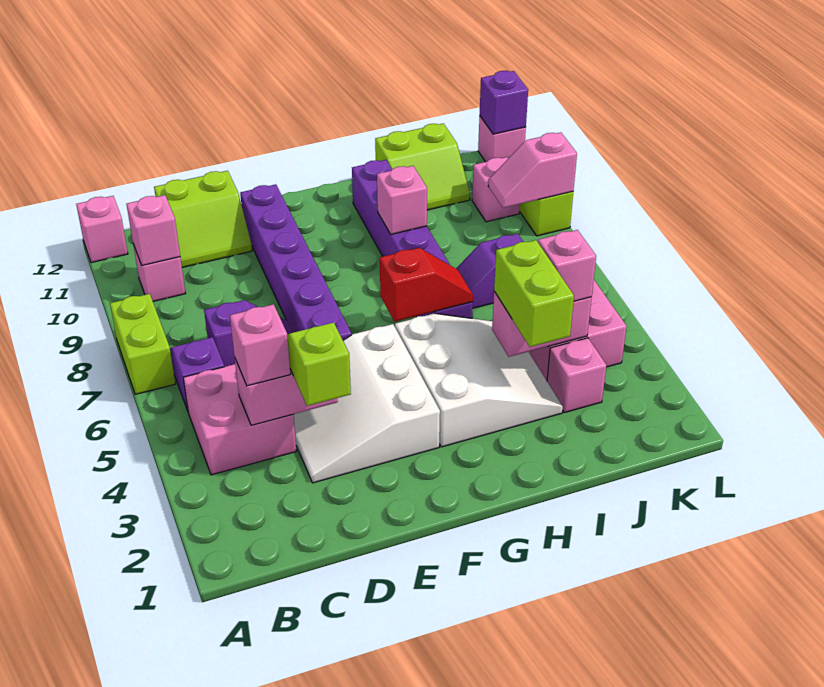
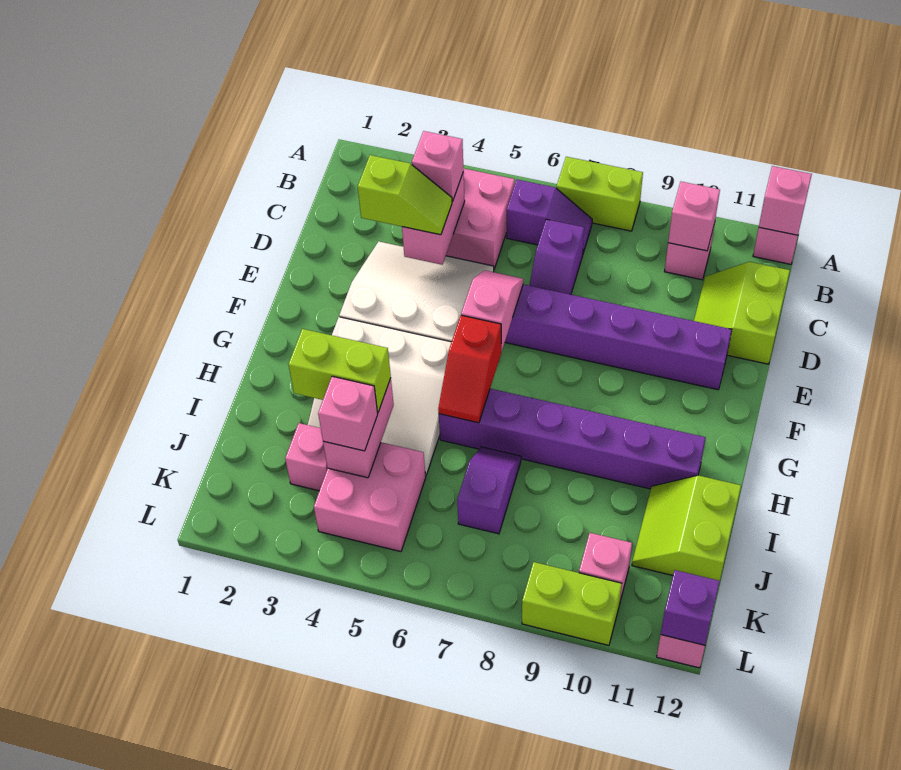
pink brick H9 level 2 -> pink brick A12 level 2
pink slope K9:L9 level 2 top L -> pink slope E6:F6 level 2 top F

